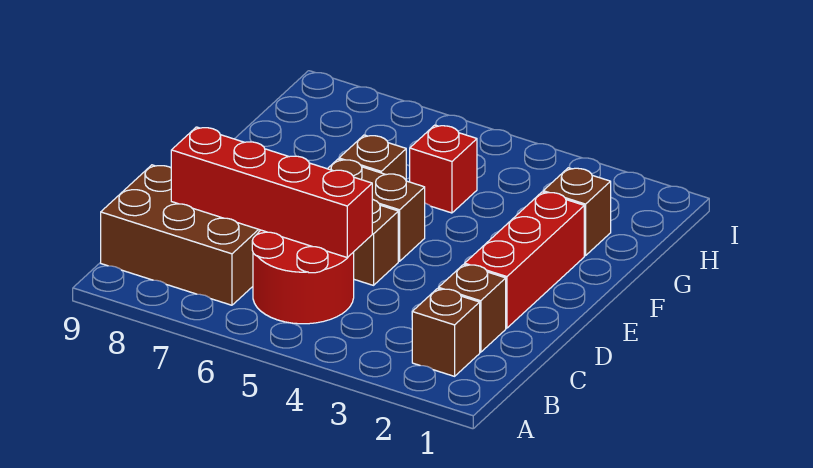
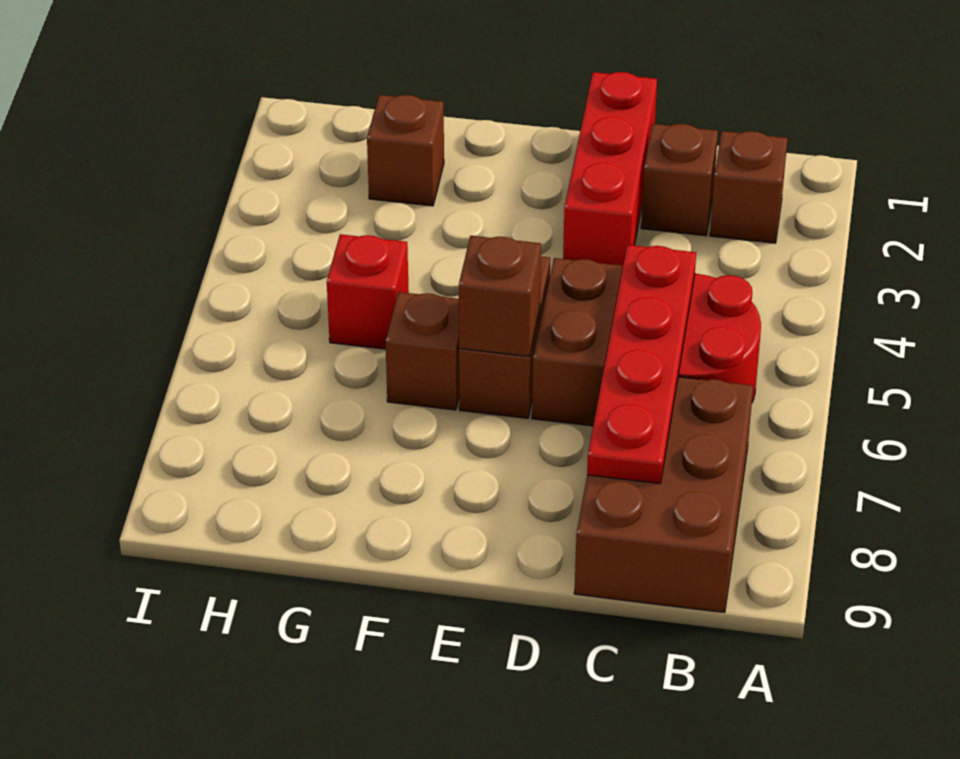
red brick C5:C8 level 2 -> red plate C5:C8 level 2
red brick D2:F2 level 1 -> red brick D1:D3 level 1
none -> brown brick E6 level 2

